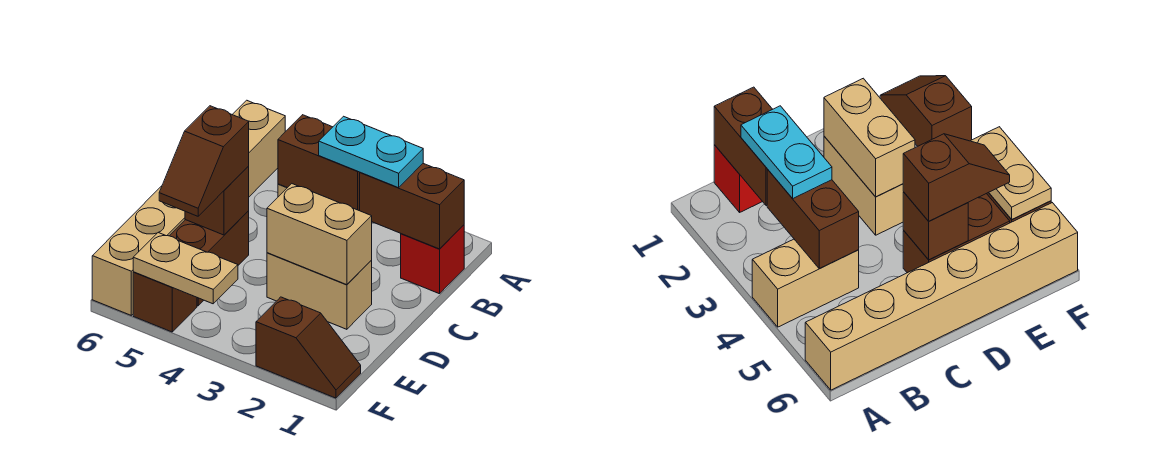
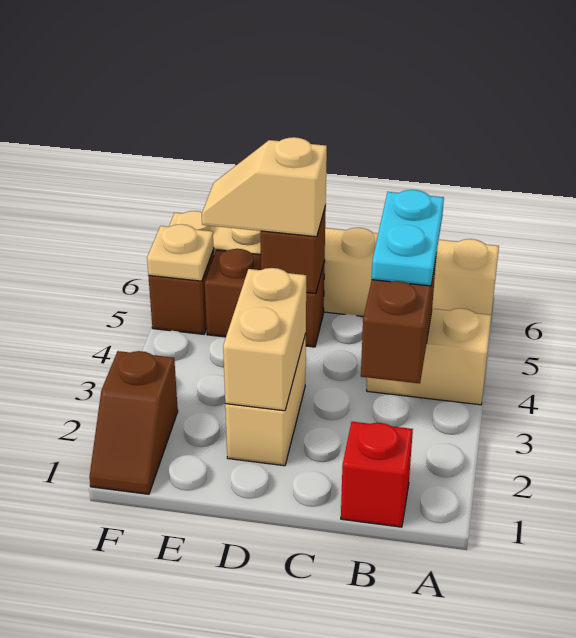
brown brick B1:B2 level 2 -> none
cyan plate B2:B3 level 3 -> cyan plate B4:B5 level 3
brown slope D5:E5 level 3 top D -> tan slope D5:E5 level 3 top D
tan plate F4:F5 level 2 -> tan plate F5 level 2

